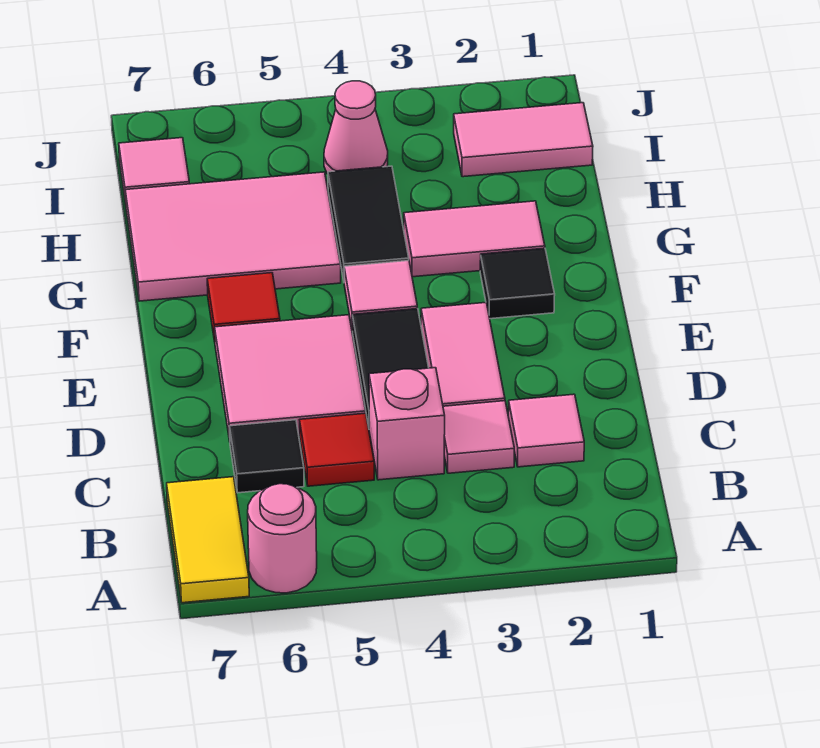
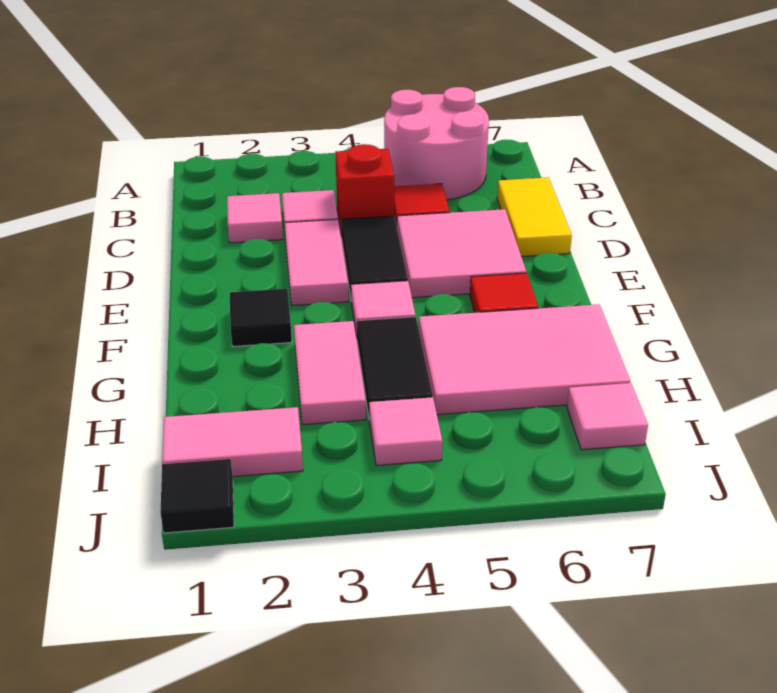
pink round brick A6 level 1 -> pink round brick A5:B6 level 1
yellow tile A7:B7 level 1 -> yellow tile C7:D7 level 1
pink brick C4 level 1 -> red brick C4 level 1
black tile C6 level 1 -> black tile J1 level 1
pink tile G2:G3 level 1 -> pink tile G3:H3 level 1
pink cone I4 level 1 -> pink tile I4 level 1

